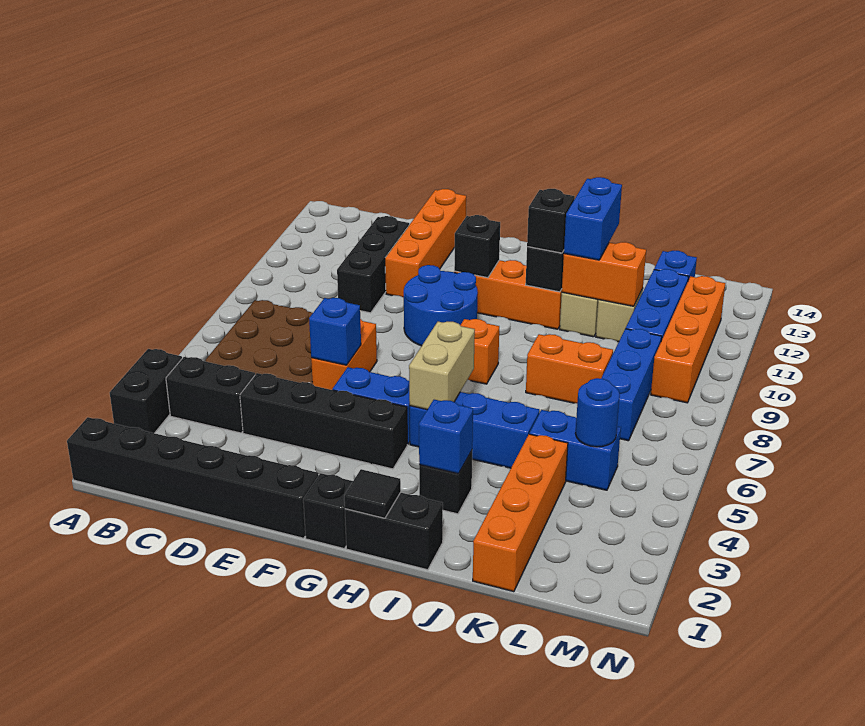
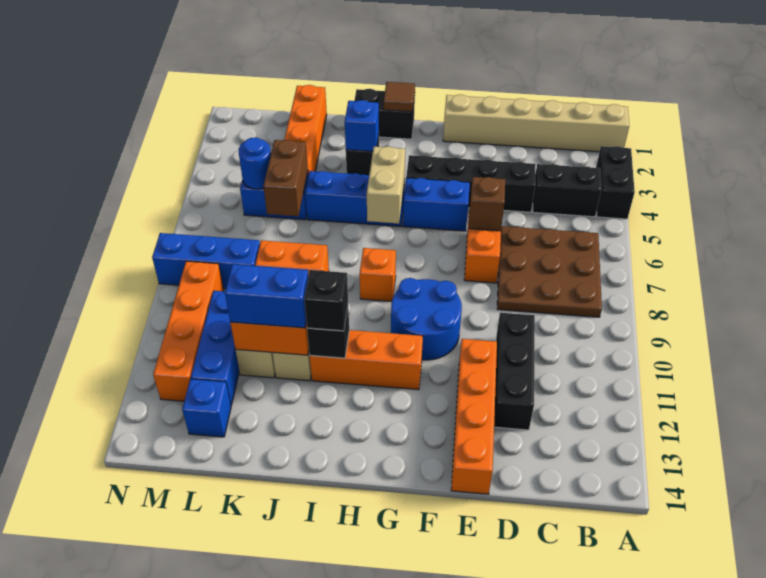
black brick A1:F1 level 1 -> tan brick A1:F1 level 1
blue brick E6 level 2 -> brown brick E6 level 2
black brick G1 level 1 -> none
black brick G11 level 2 -> none
black tile H1 level 2 -> brown tile H1 level 2
blue brick J11:J12 level 3 -> blue brick J11:K11 level 3
none -> brown brick K5:K6 level 2
blue brick L7:L9 level 1 -> blue brick L8:N8 level 1

